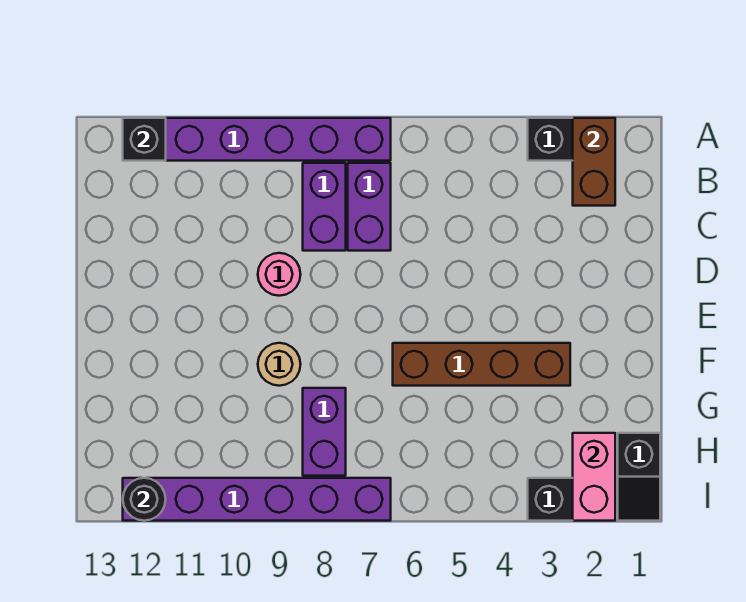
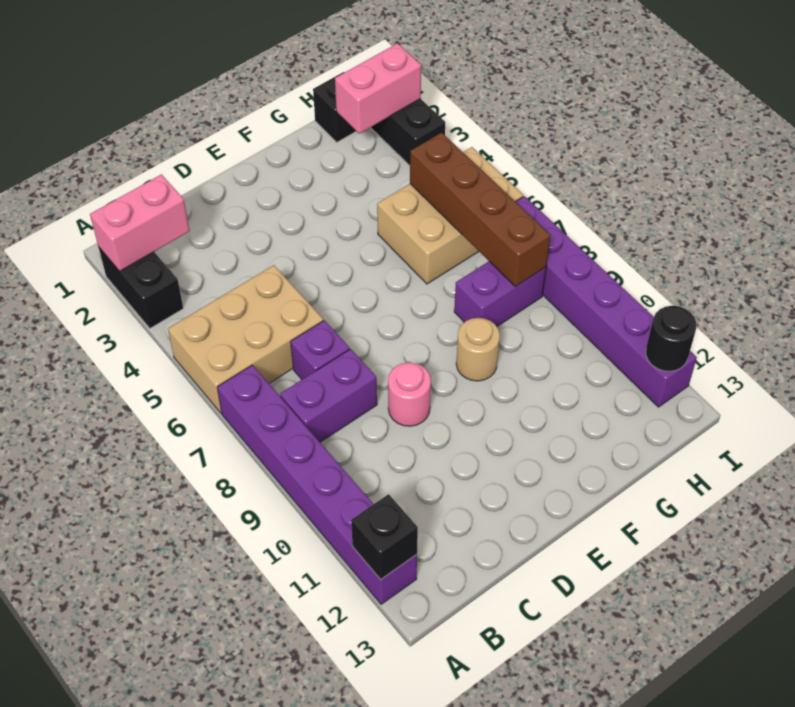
brown brick A2:B2 level 2 -> pink brick A2:B2 level 2
none -> tan brick A5:C6 level 1
purple brick B7:C7 level 1 -> purple brick C7 level 1
brown brick F3:F6 level 1 -> brown brick H5:H8 level 2
none -> tan brick G5:I6 level 1

